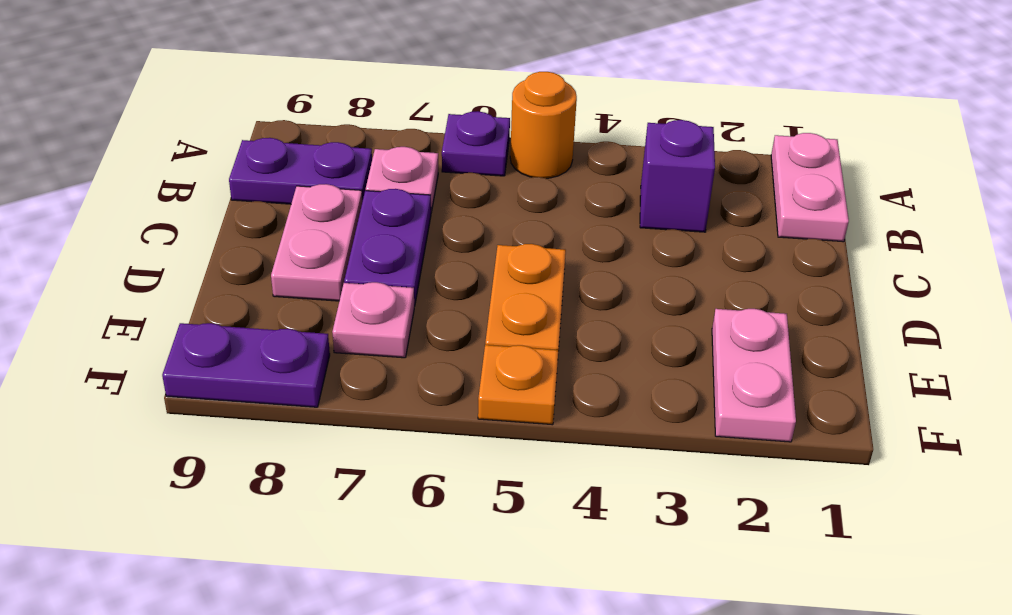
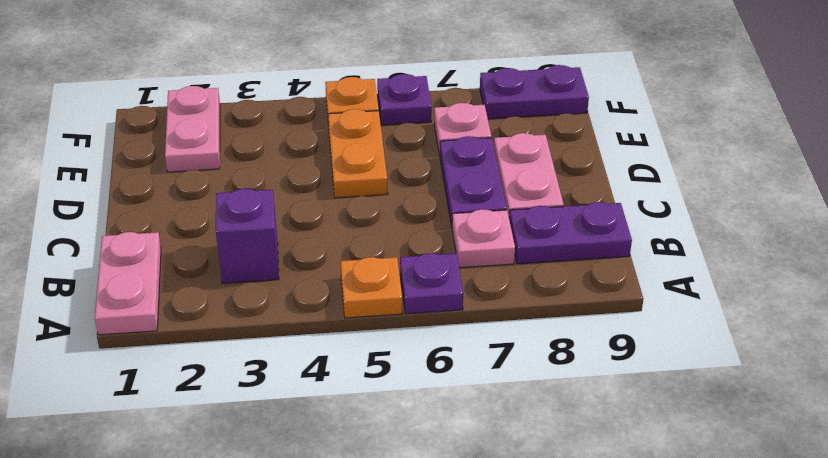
orange round brick A5 level 1 -> orange plate A5 level 1
none -> purple plate F6 level 1

